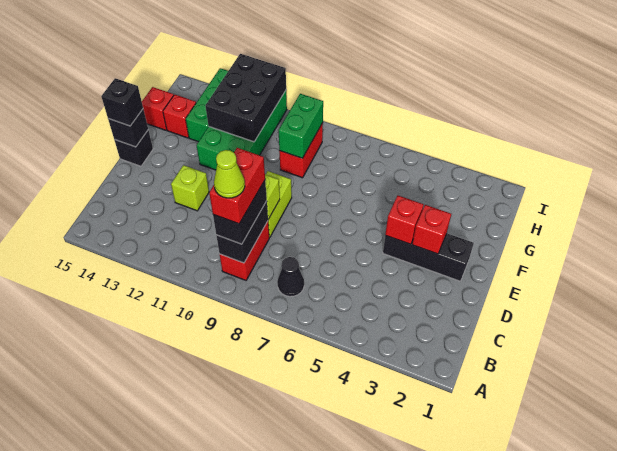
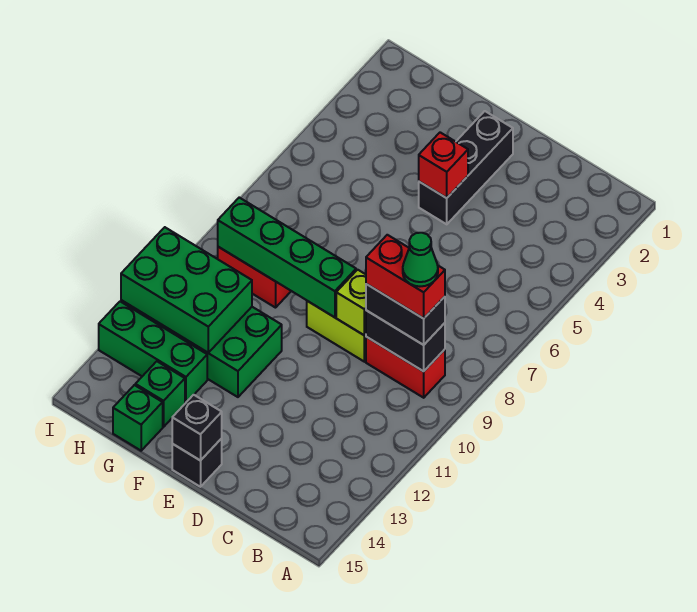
black cone B7 level 1 -> none
lime cone B9 level 5 -> green cone B9 level 5
lime brick D12 level 1 -> none
red brick E3 level 2 -> none
black brick E15 level 3 -> none
green brick G9:H9 level 2 -> green brick E9:H9 level 2
black brick G11:I12 level 2 -> green brick G11:I12 level 2
red brick G14 level 1 -> green brick G14 level 1
red brick G15 level 1 -> green brick G15 level 1

